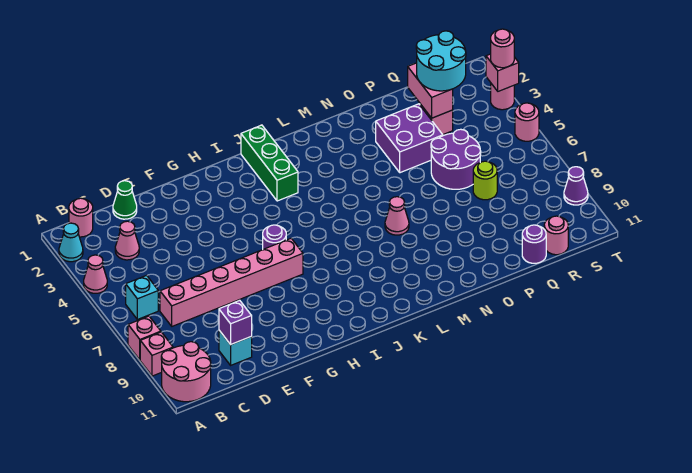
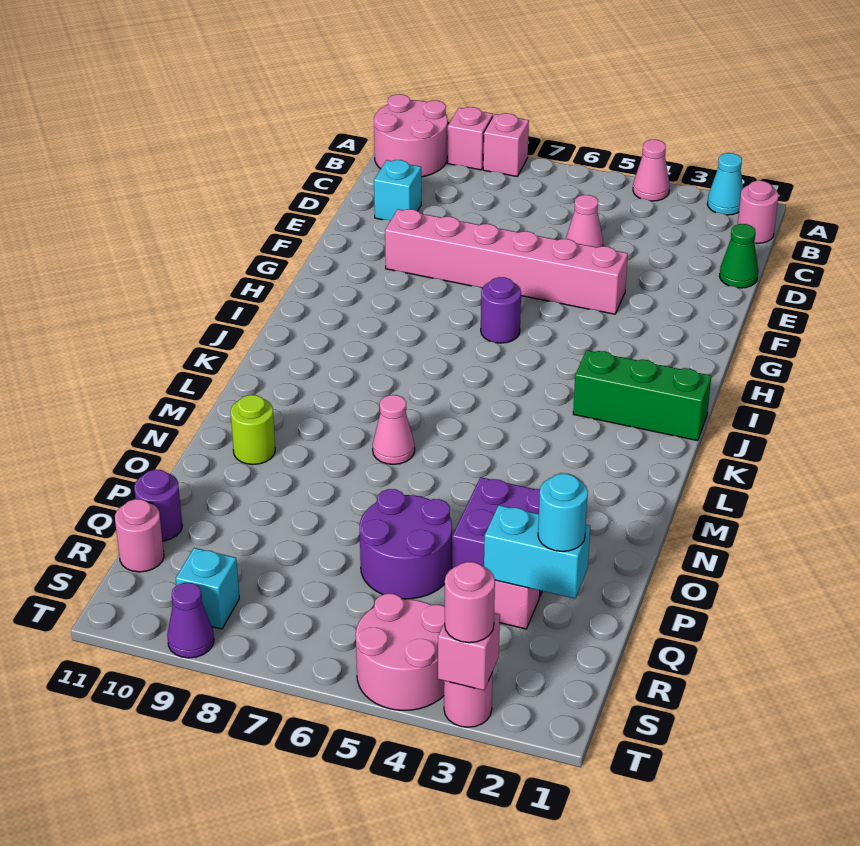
cyan brick B6 level 1 -> cyan brick S9 level 1
pink cone C3 level 1 -> pink cone D5 level 1
pink brick C7:H7 level 1 -> pink brick F4:F9 level 1
purple brick D10 level 2 -> none
pink brick Q2:Q3 level 2 -> cyan brick Q2:Q3 level 2
cyan round brick Q2:R3 level 3 -> cyan round brick Q2 level 3
lime round brick Q7 level 1 -> lime round brick N10 level 1
pink round brick T5 level 1 -> pink round brick S4:T5 level 1

